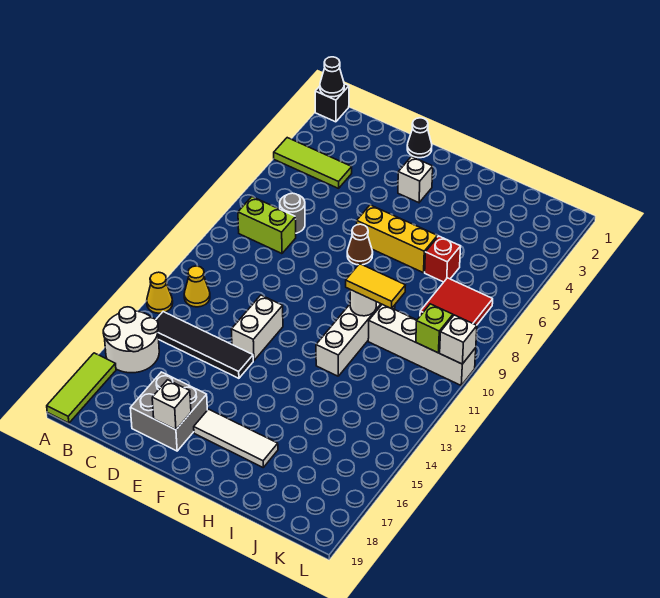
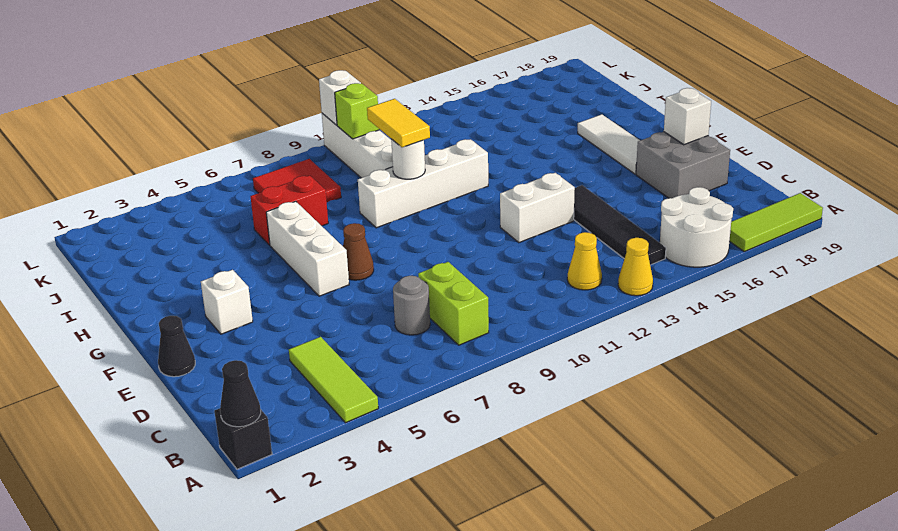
yellow brick F6:H6 level 1 -> white brick F6:H6 level 1
red brick I6 level 1 -> red brick I6:I7 level 1

